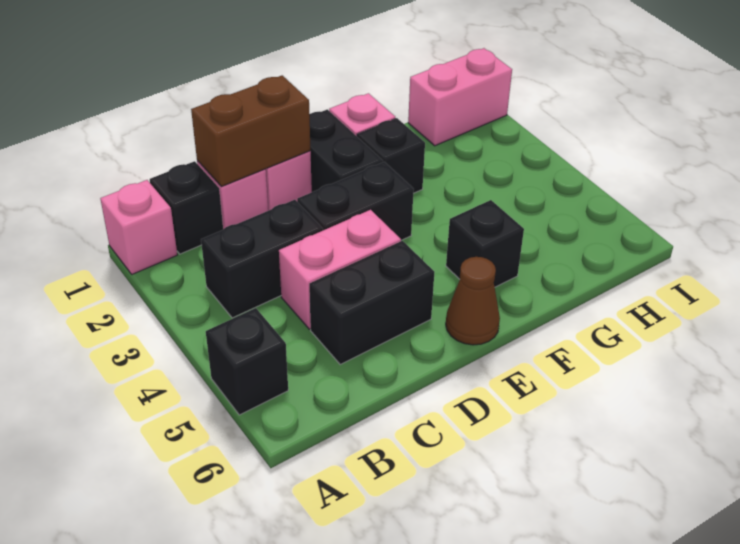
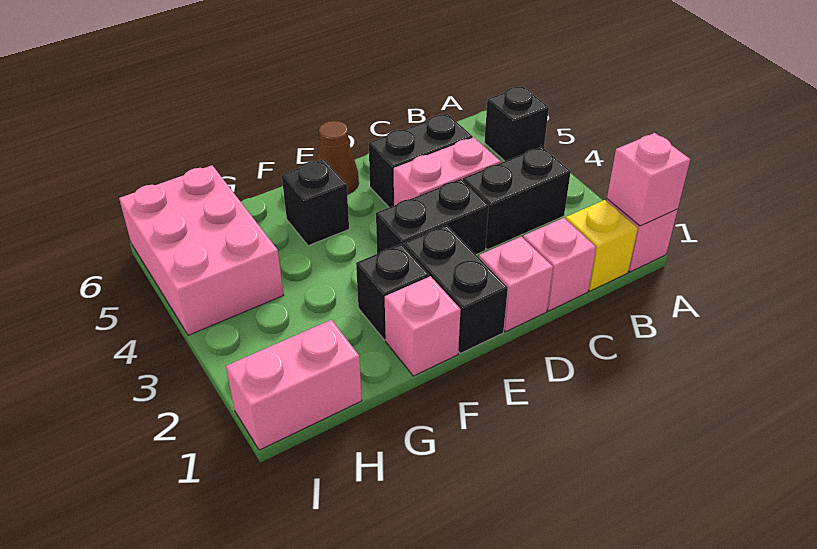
none -> pink brick A1 level 2
black brick B1 level 1 -> yellow brick B1 level 1
brown brick C1:D1 level 2 -> none
none -> pink brick H4:I6 level 1

